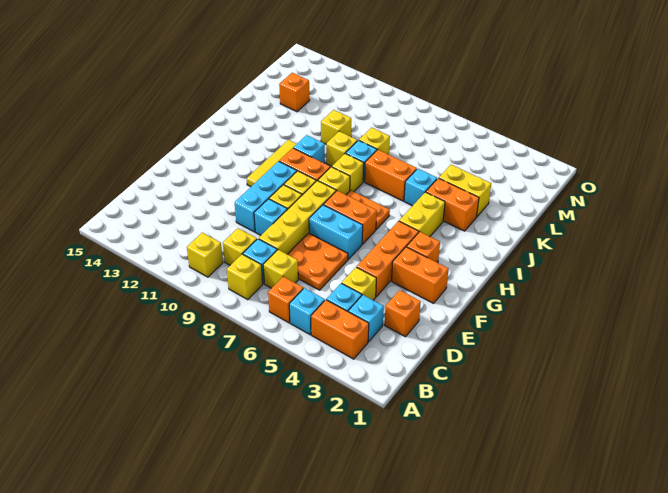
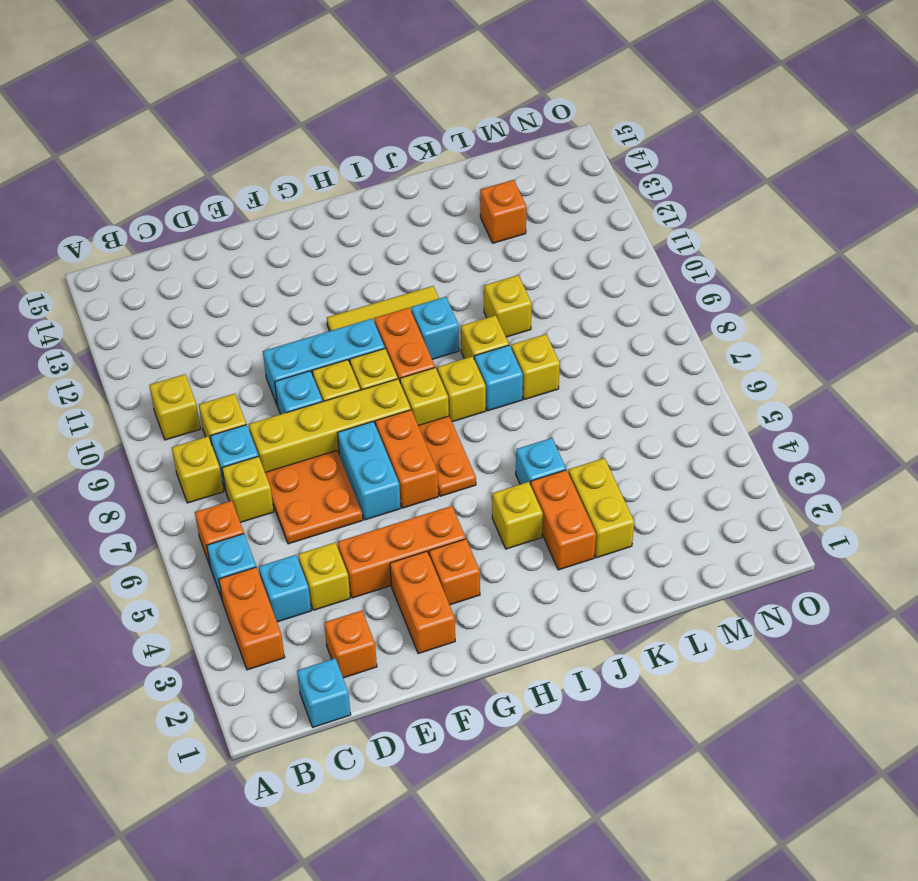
cyan brick C3 level 1 -> cyan brick C1 level 1
yellow brick H4:I4 level 1 -> yellow brick I4 level 1
orange brick J6:J7 level 1 -> none

